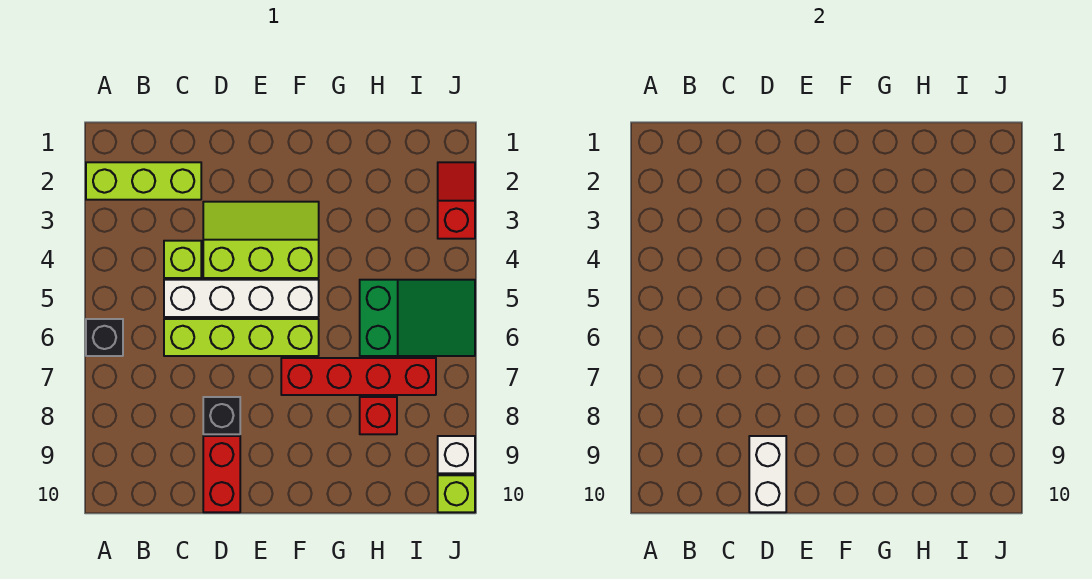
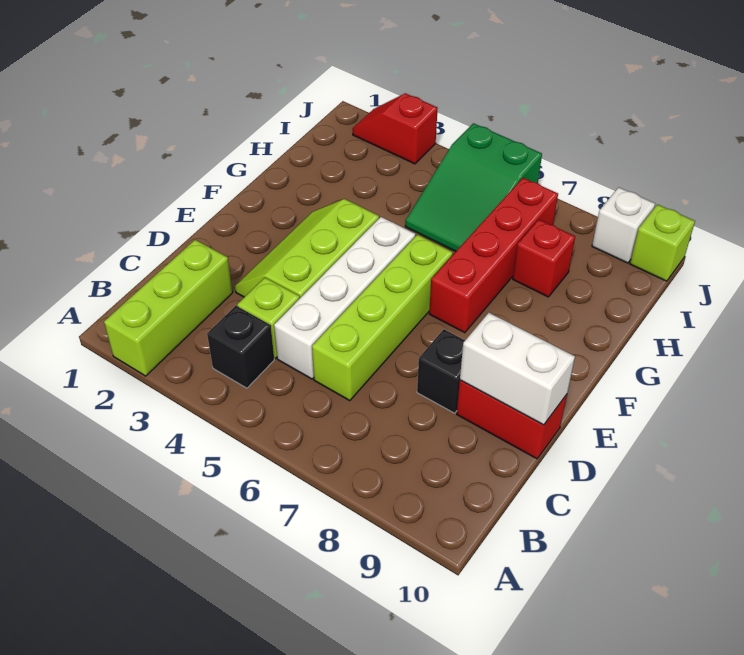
black brick A6 level 1 -> black brick B4 level 1
green slope H5:J6 level 1 top H -> green slope H5:J6 level 1 top J

